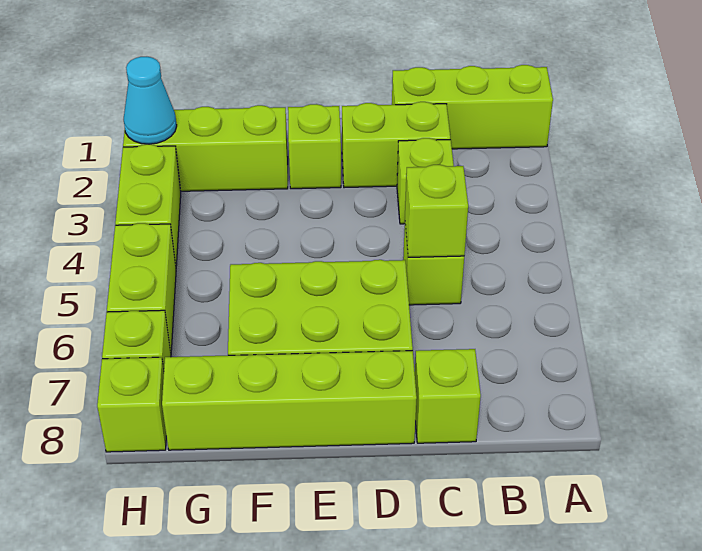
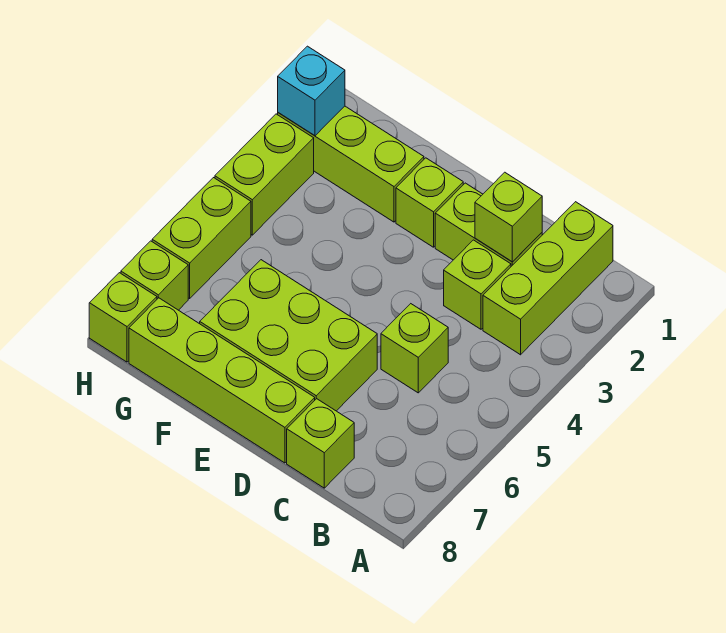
lime brick A1:C1 level 1 -> lime brick B1:B3 level 1
lime brick C5 level 2 -> lime brick C2 level 2
cyan cone H2 level 2 -> cyan brick H2 level 2

